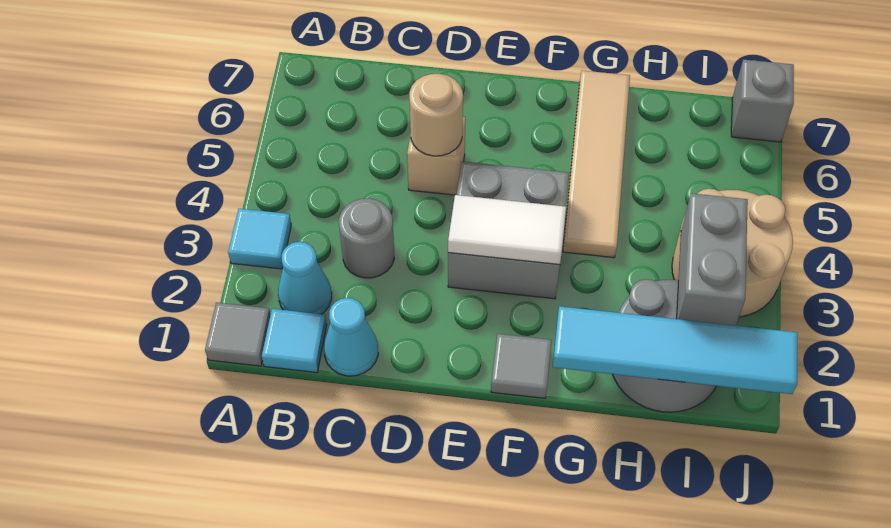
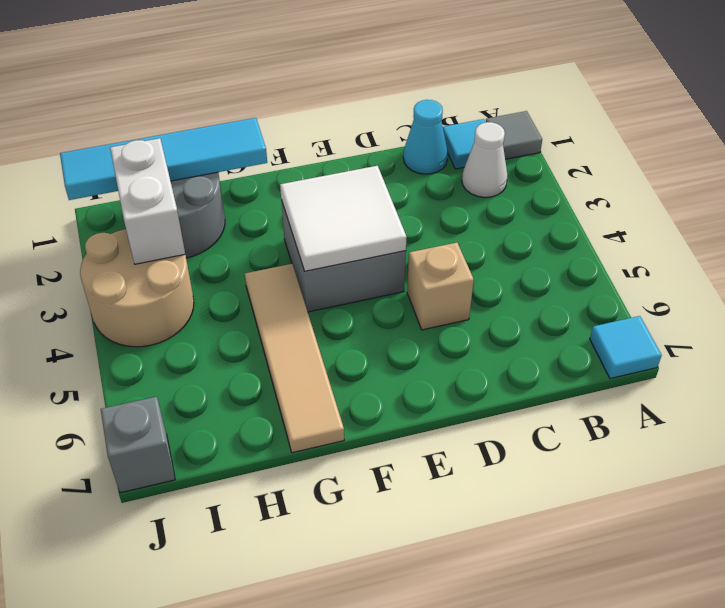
cyan tile A3 level 1 -> cyan tile A7 level 1
cyan cone B2 level 1 -> white cone B2 level 1
grey round brick C3 level 1 -> none
tan round brick D5 level 2 -> none
white tile E3:F3 level 2 -> white tile E3:F4 level 2
grey tile F1 level 1 -> none
grey brick I2:I3 level 2 -> white brick I2:I3 level 2

